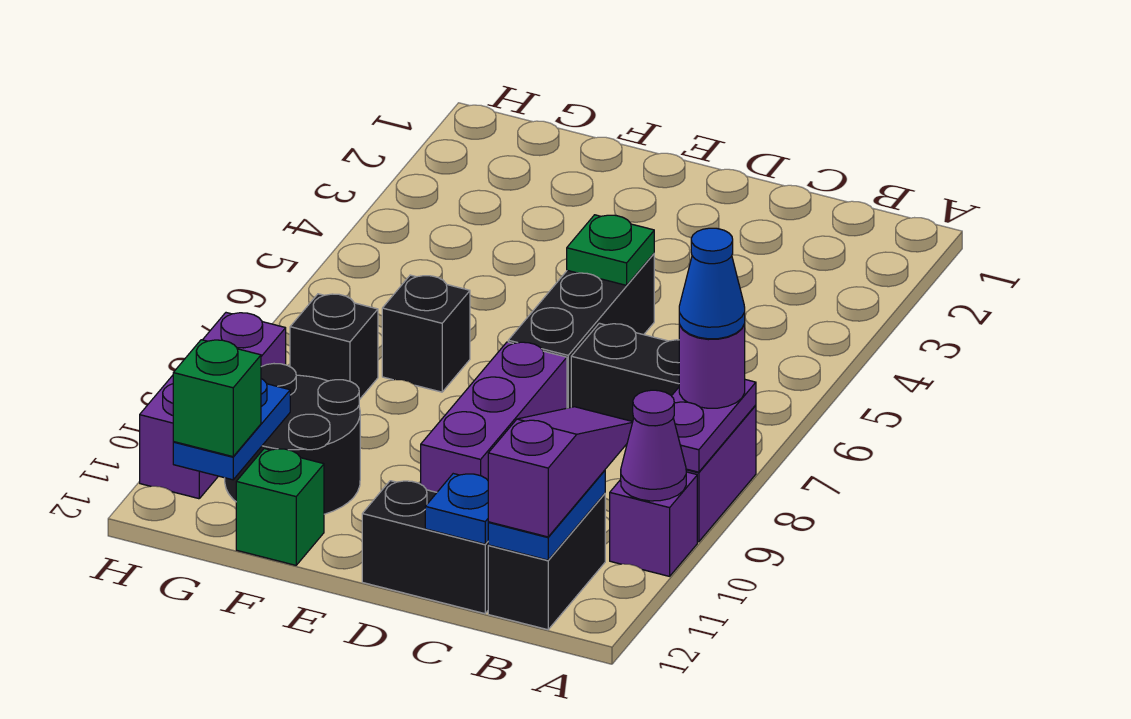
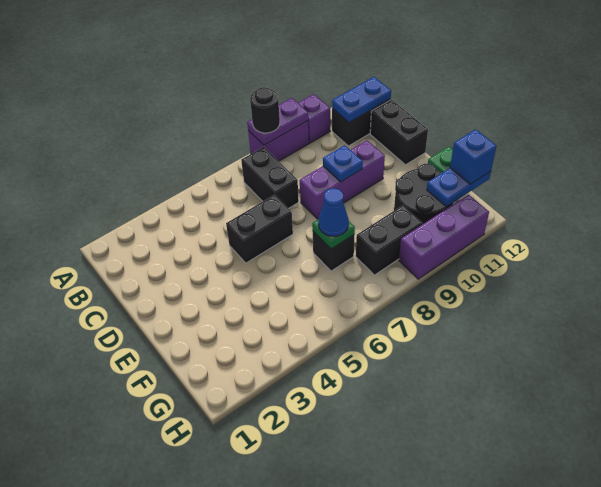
purple round brick A8 level 3 -> black round brick A8 level 3
blue cone A8 level 4 -> blue cone F7 level 3
purple cone A10 level 2 -> none
purple slope B10:B12 level 3 top 12 -> none
blue plate C12 level 2 -> blue plate D9 level 2
black brick D5:D7 level 1 -> black brick D5:D6 level 1
green plate D5 level 2 -> green plate F7 level 2
black brick G8 level 1 -> black brick G8:G9 level 1
green brick G12 level 3 -> blue brick G12 level 3

